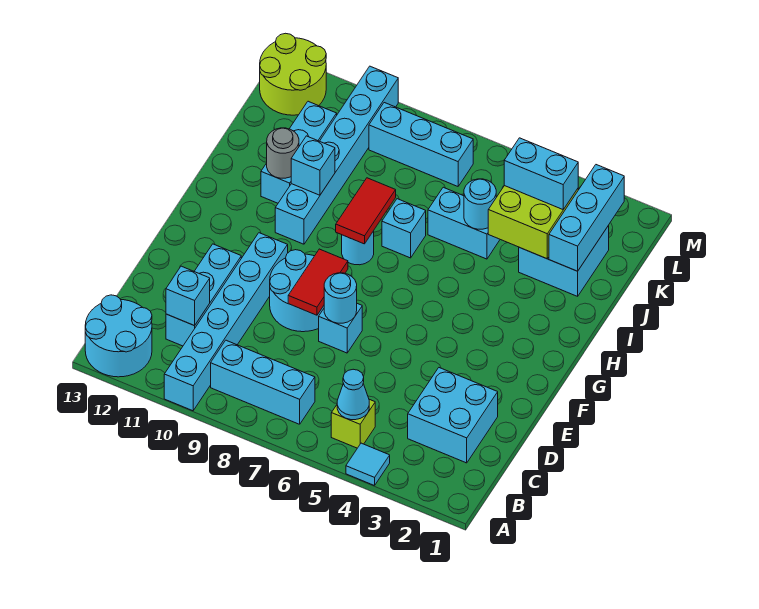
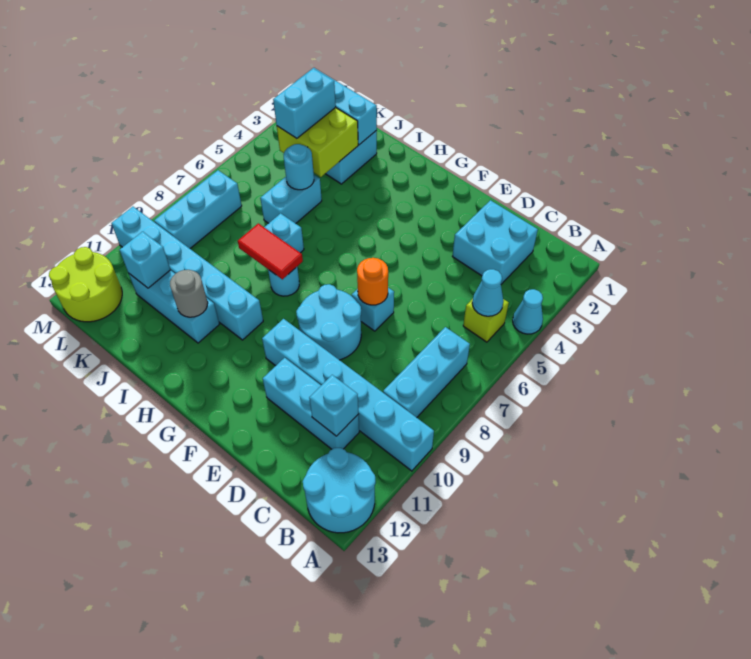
cyan tile A4 level 1 -> cyan cone A4 level 1
cyan round brick E7 level 2 -> orange round brick E7 level 2
red tile E8:F8 level 2 -> none
cyan brick I10 level 2 -> cyan brick K11 level 2

